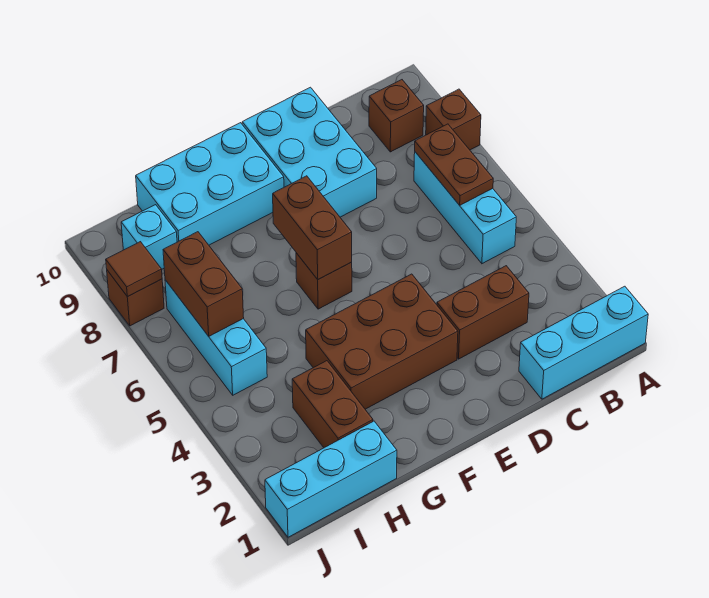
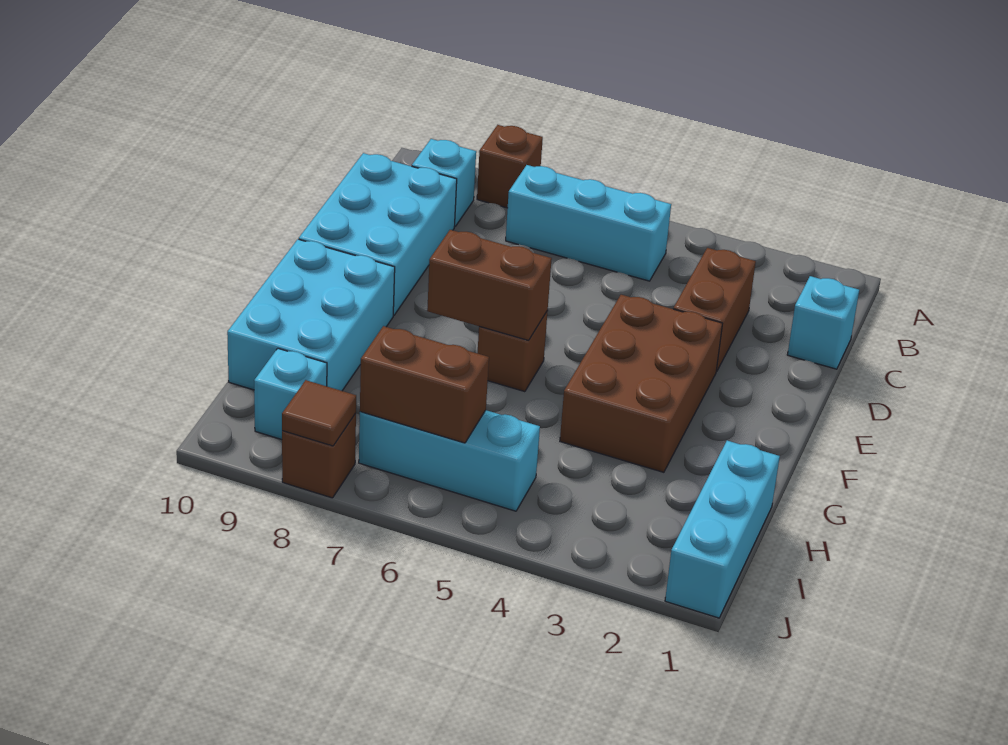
cyan brick A1:C1 level 1 -> cyan brick C1 level 1
brown plate B6:B7 level 2 -> none
brown brick B9 level 1 -> cyan brick B9 level 1
cyan brick D8:E10 level 1 -> cyan brick C9:E10 level 1
brown brick H2:H3 level 1 -> none

